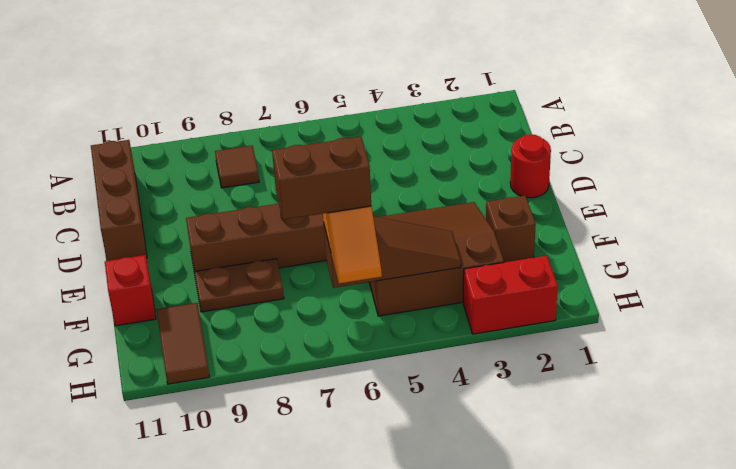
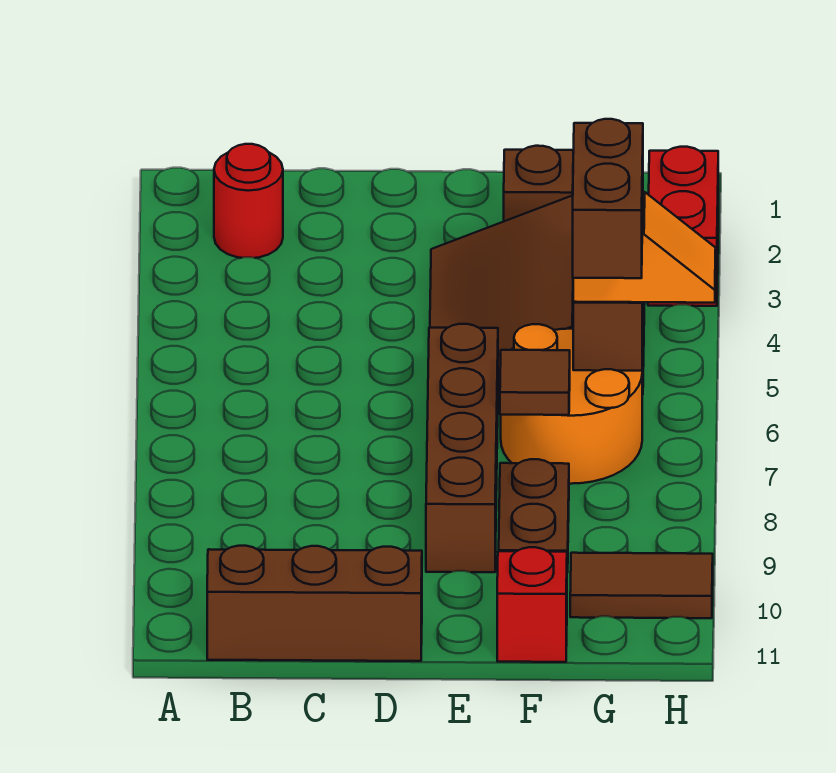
brown tile B8 level 1 -> brown tile F7 level 2
red round brick D1 level 1 -> red round brick B2 level 1
none -> orange round brick F6:G7 level 1

